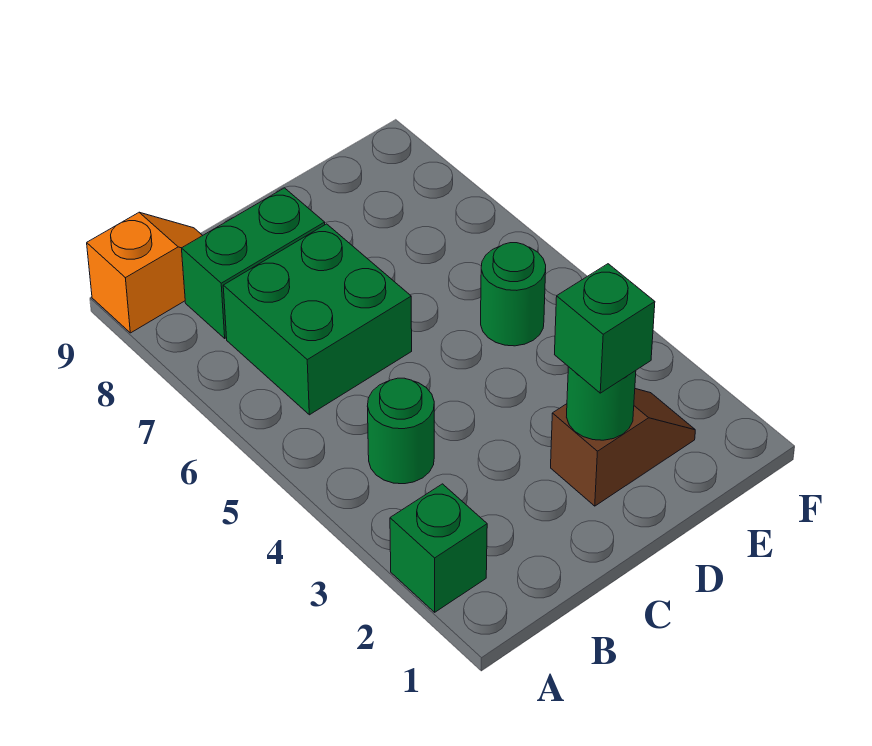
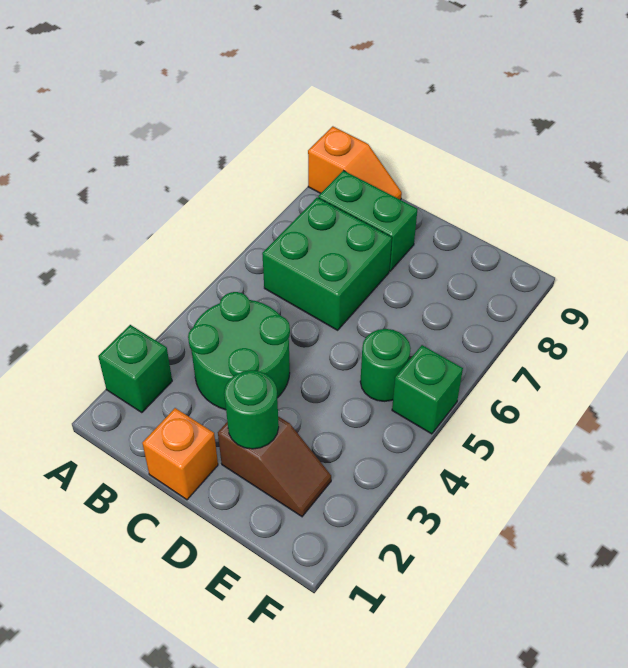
green round brick B4 level 1 -> green round brick B3:C4 level 1
none -> orange brick C1 level 1
green brick D2 level 3 -> green brick F5 level 1

